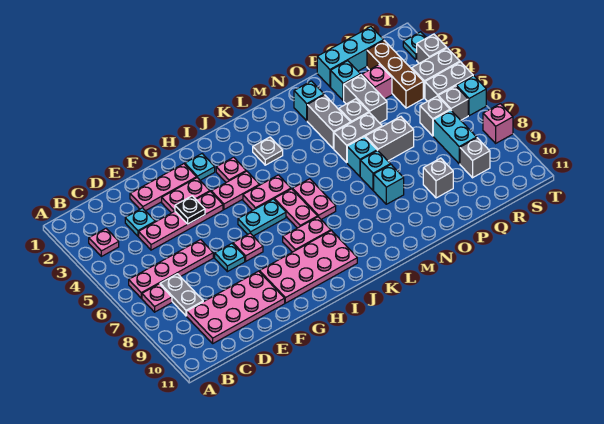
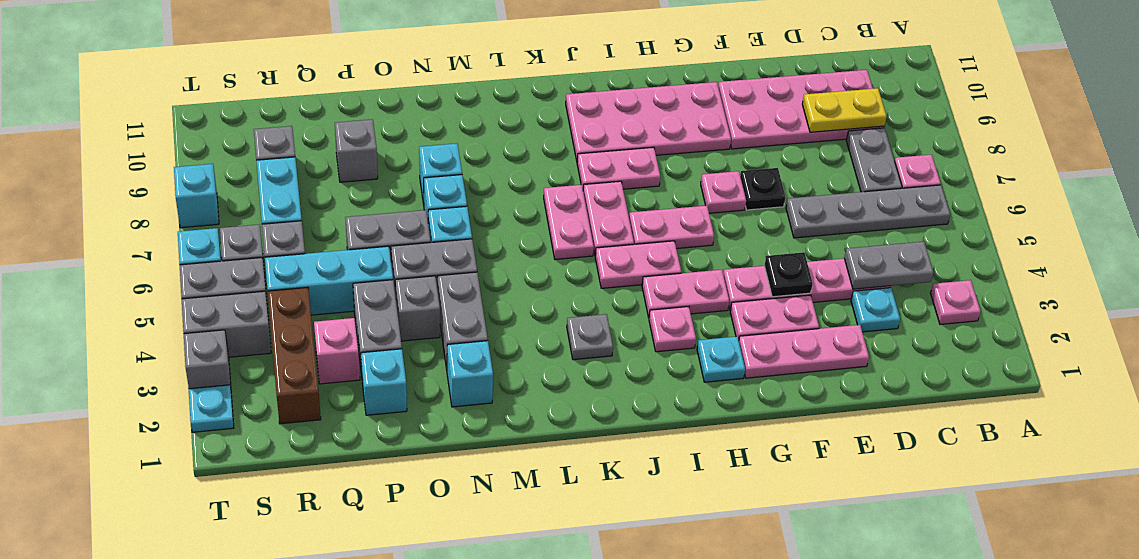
pink plate B6:E6 level 1 -> grey plate B6:E6 level 1
none -> grey plate C4:D4 level 2
none -> yellow plate C9:D9 level 2
cyan plate F7 level 1 -> black plate F7 level 1
cyan plate H6:I6 level 1 -> pink plate H6:I6 level 1
cyan brick P1:R1 level 1 -> cyan brick P5:R5 level 1
pink brick T8 level 1 -> cyan brick T8 level 1

